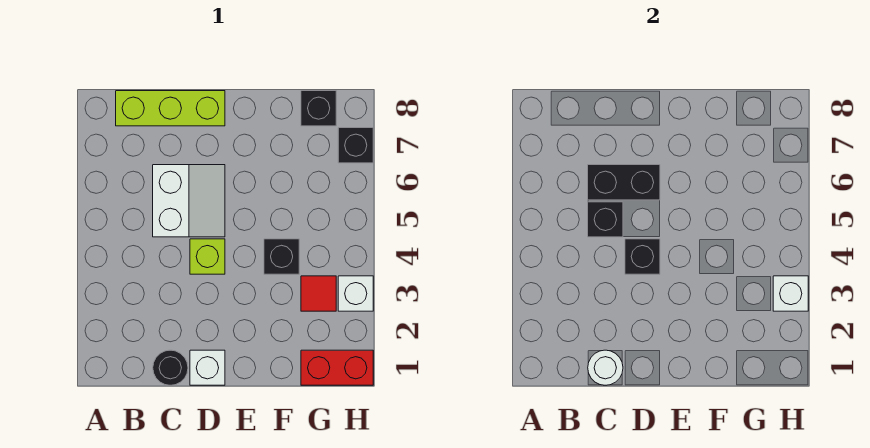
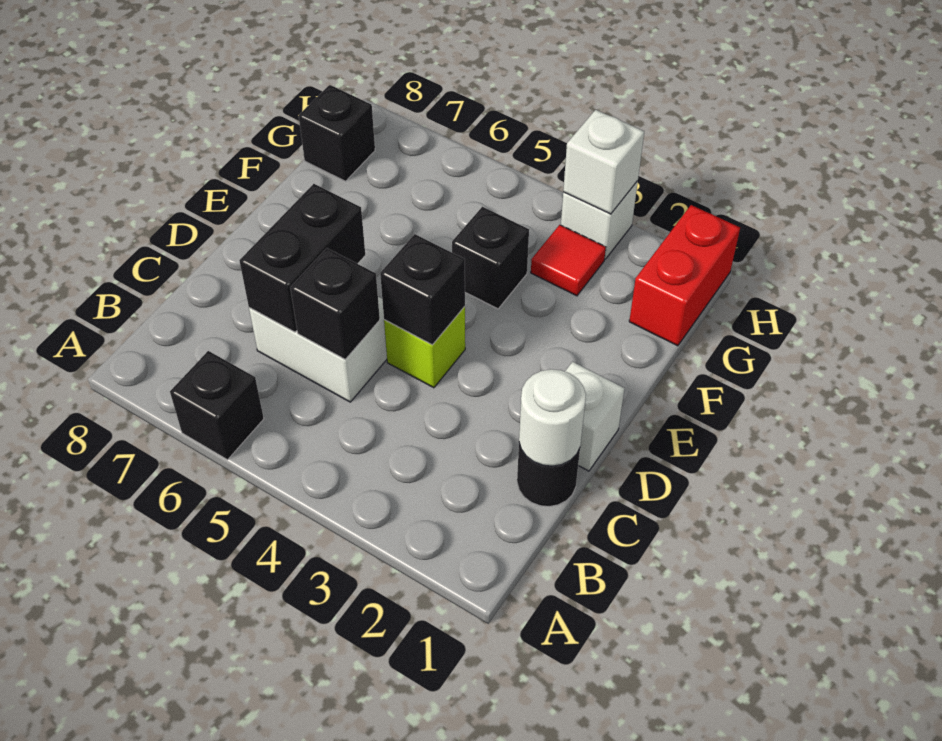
lime brick B8:D8 level 1 -> none
black brick H7 level 1 -> black brick A6 level 1

